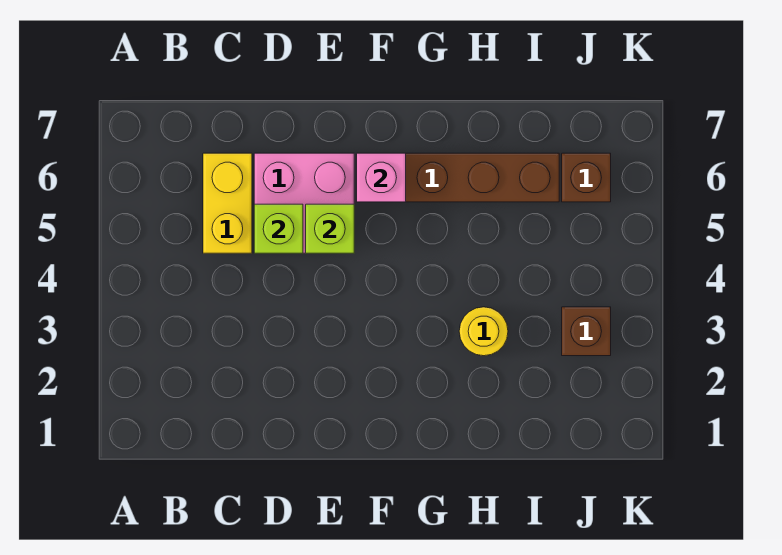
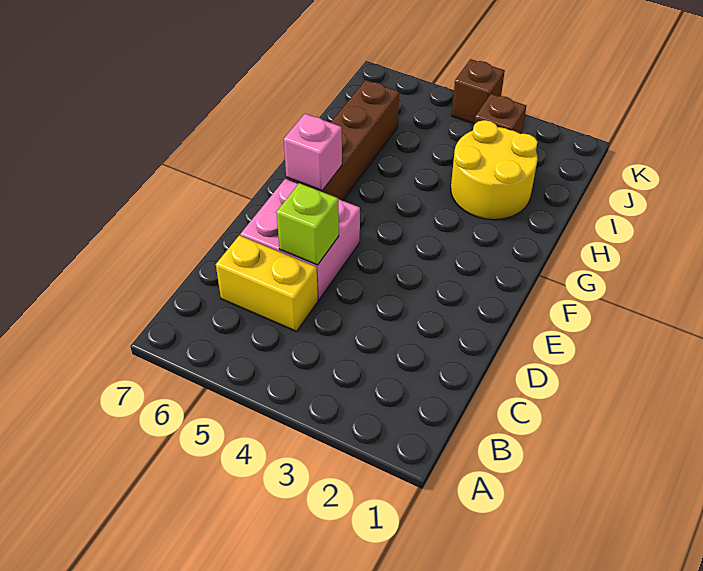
lime brick E5 level 2 -> none
yellow round brick H3 level 1 -> yellow round brick H2:I3 level 1
brown brick J6 level 1 -> brown brick K4 level 1

